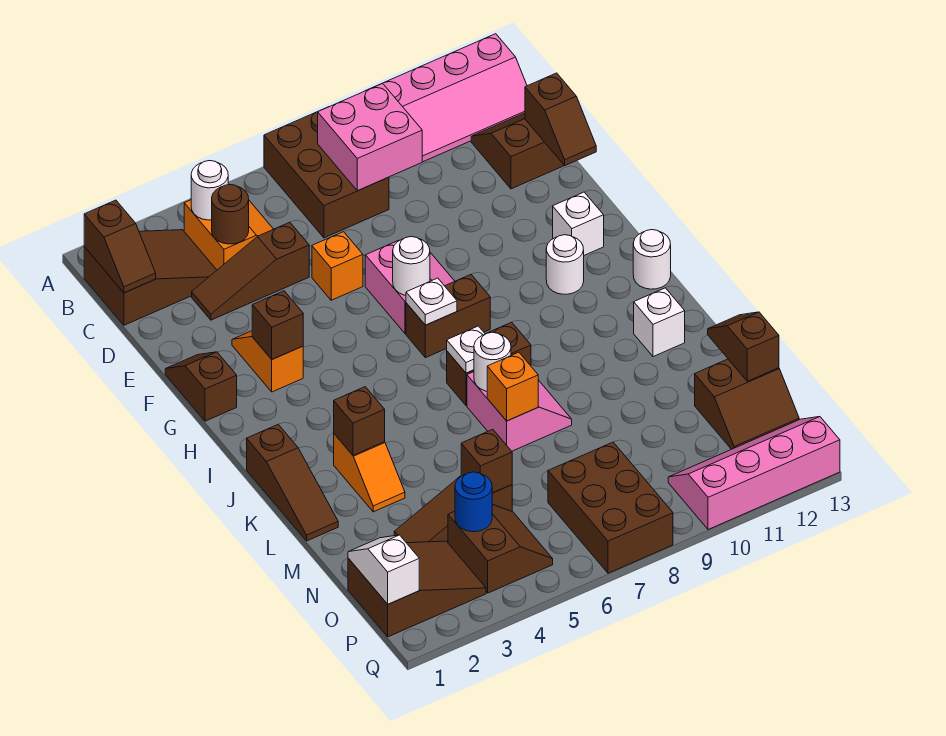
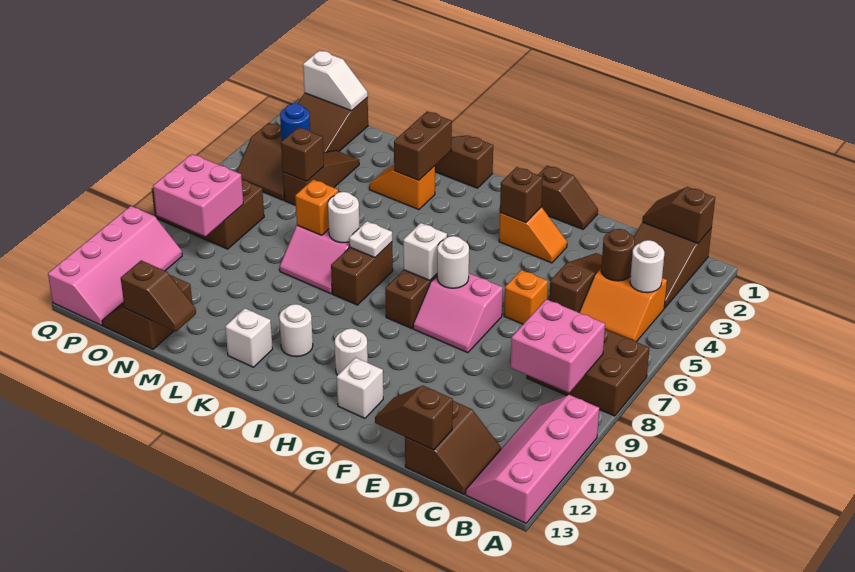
white plate H7 level 2 -> white brick H7 level 2
white round brick I13 level 1 -> white round brick J11 level 1
brown brick K3 level 2 -> brown brick K2:K3 level 2
none -> pink brick O8:P9 level 2

